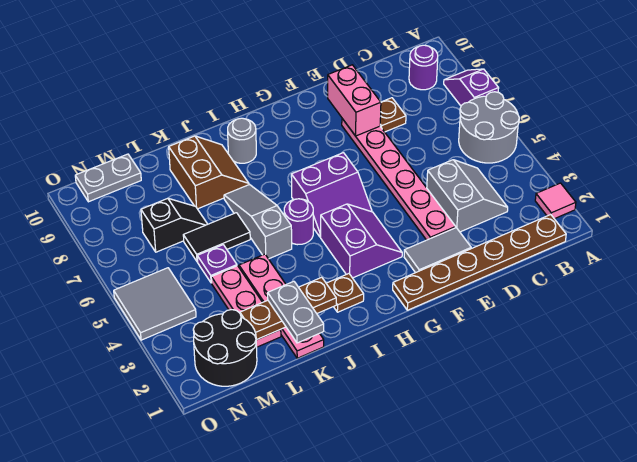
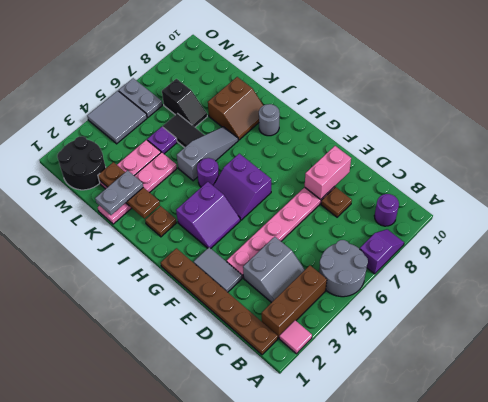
none -> brown brick B2:B4 level 1
grey plate M10:N10 level 1 -> grey plate N6:O6 level 1

